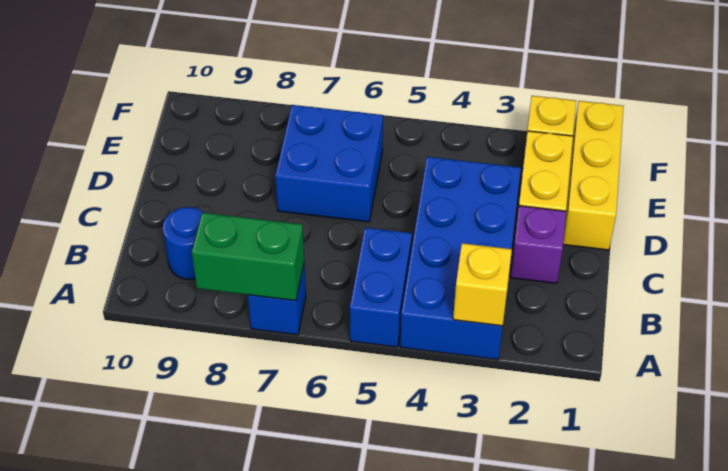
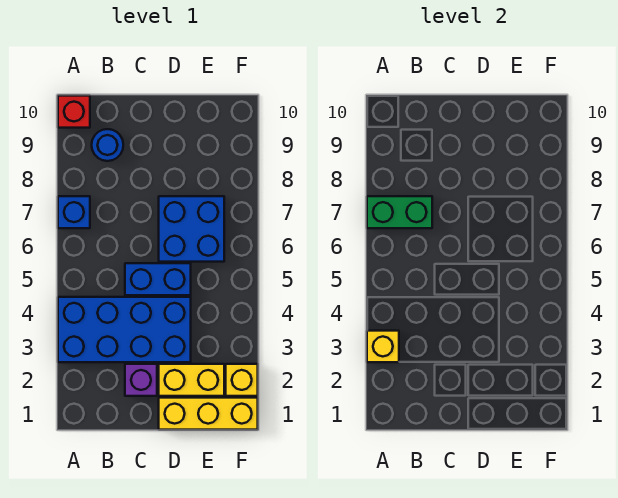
blue brick A5:B5 level 1 -> blue brick C5:D5 level 1
green brick A7:A8 level 2 -> green brick A7:B7 level 2
none -> red brick A10 level 1

